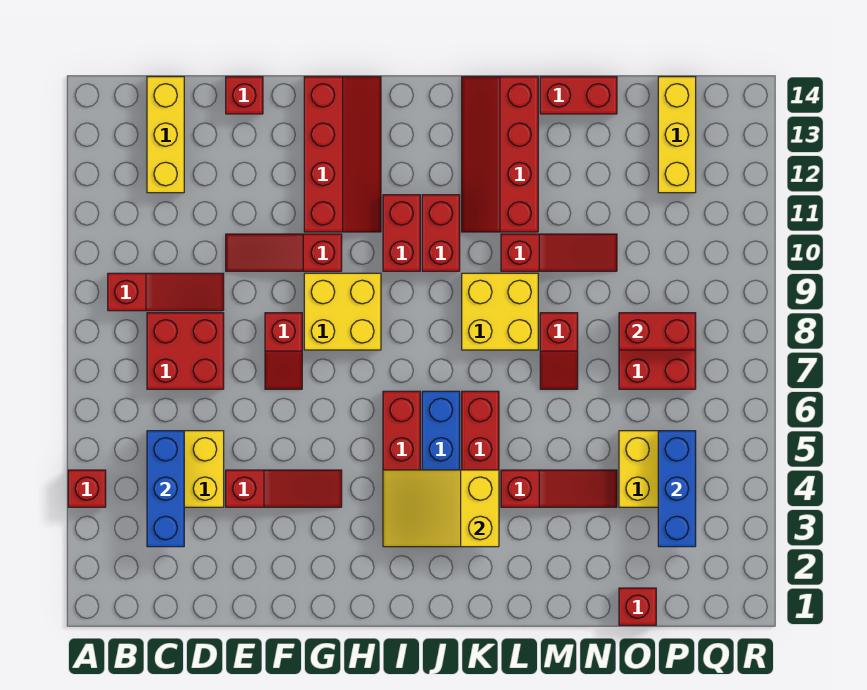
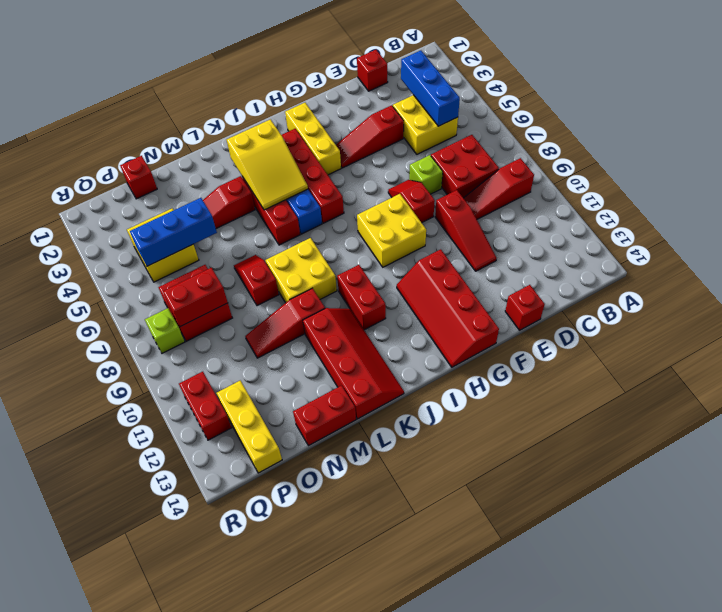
red brick A4 level 1 -> red brick D1 level 1
yellow brick C12:C14 level 1 -> yellow brick H2:H4 level 1
none -> lime brick E7 level 1
red slope E10:G10 level 1 top G -> red slope E9:E11 level 1 top 9
yellow slope I3:K4 level 2 top K -> yellow slope J3:K5 level 2 top 3
red brick I10:I11 level 1 -> red brick Q11:Q12 level 1
blue brick P3:P5 level 2 -> blue brick N5:P5 level 2
none -> lime brick Q8 level 1

